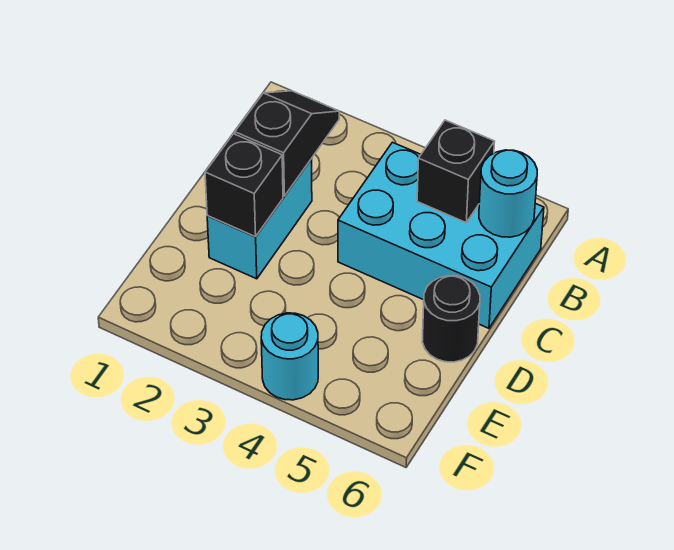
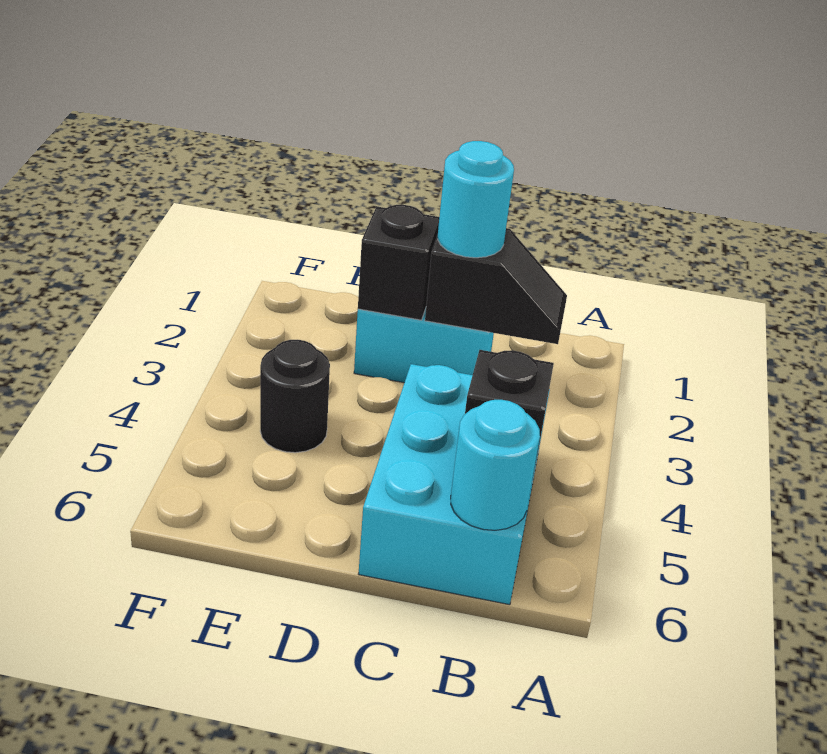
black round brick D6 level 1 -> black round brick E4 level 1
cyan round brick F4 level 1 -> cyan round brick C2 level 3

